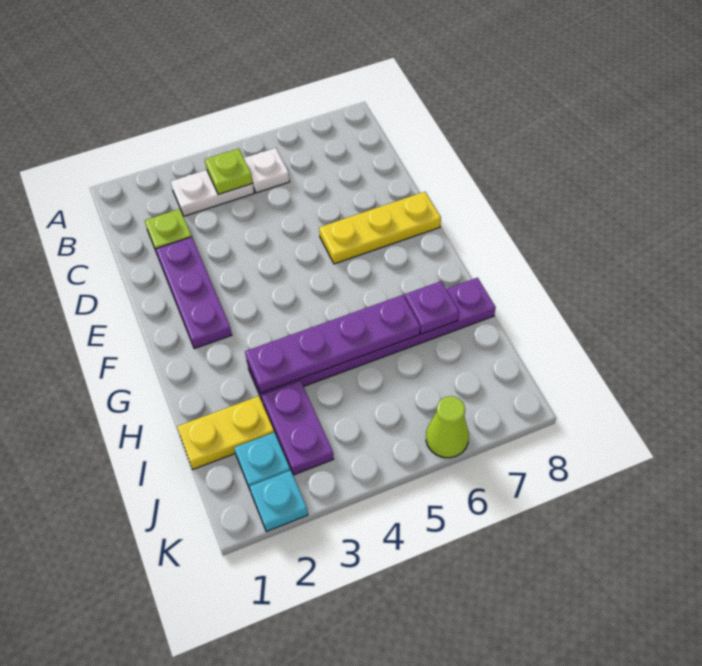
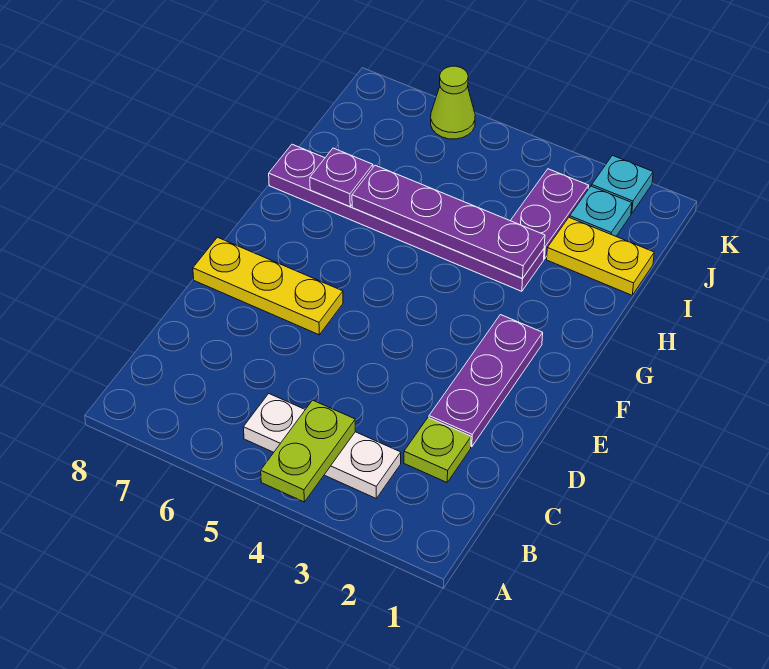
lime plate B4 level 2 -> lime plate A4:B4 level 2

